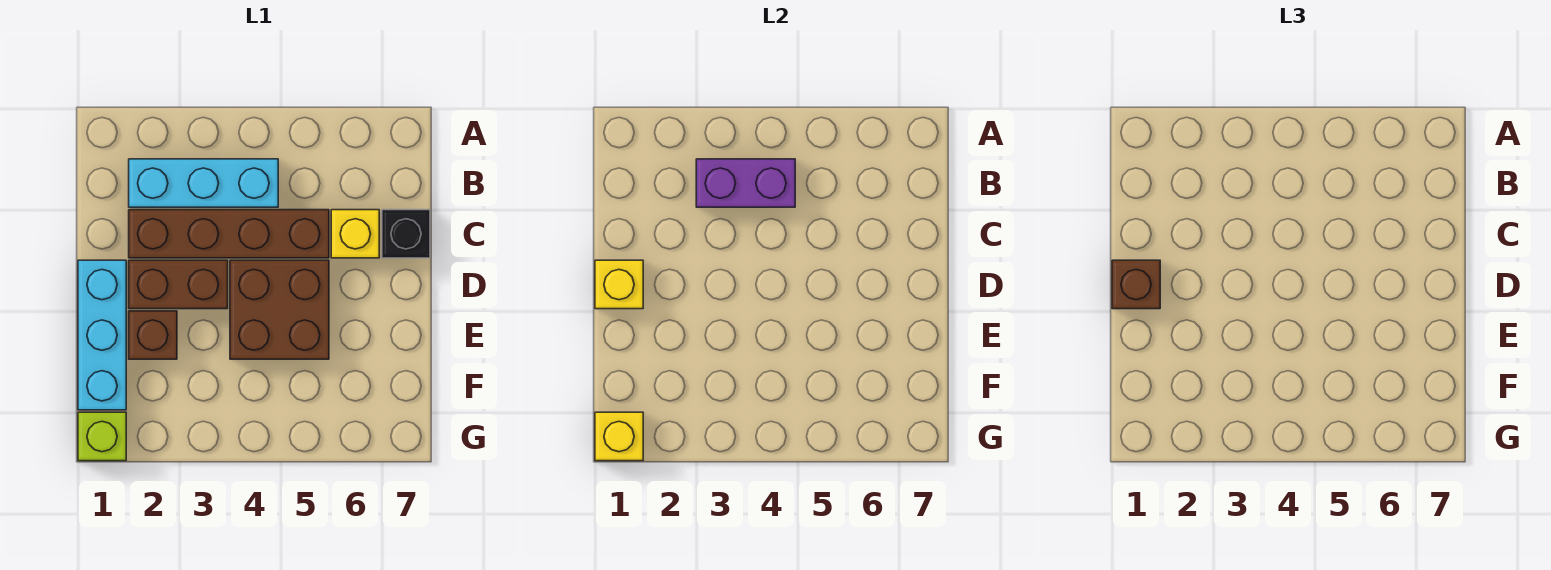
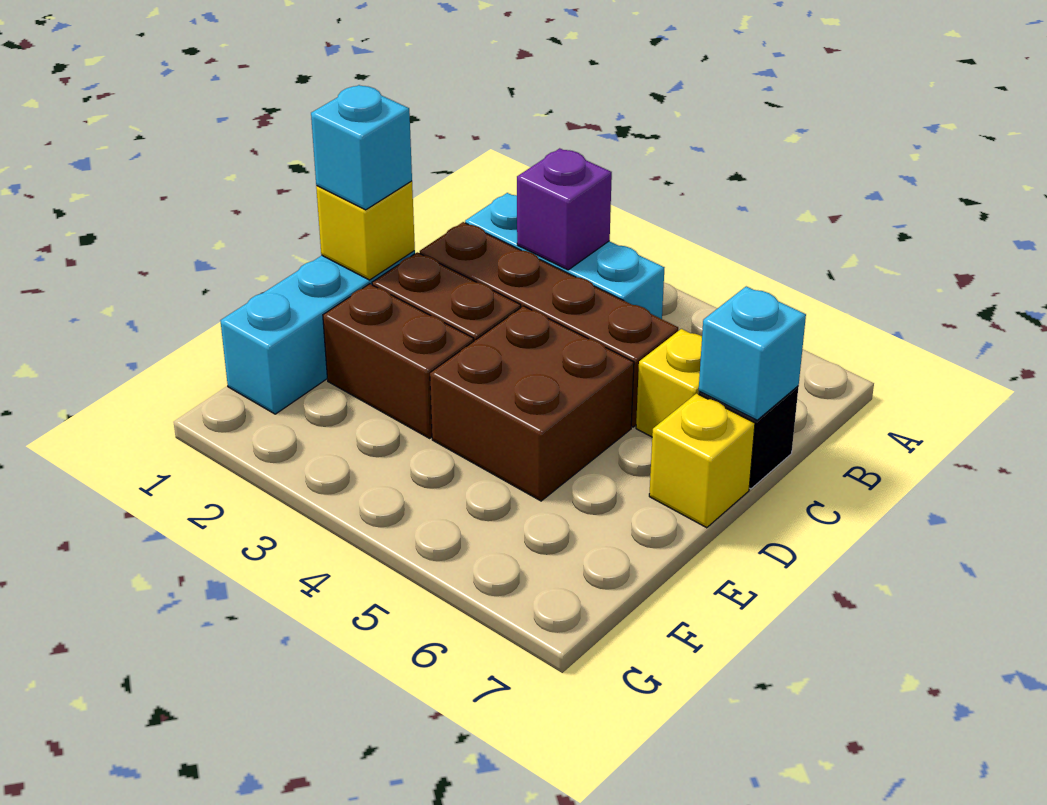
purple brick B3:B4 level 2 -> purple brick B3 level 2
none -> cyan brick C7 level 2
brown brick D1 level 3 -> cyan brick D1 level 3
brown brick E2 level 1 -> brown brick E2:E3 level 1
lime brick G1 level 1 -> none
yellow brick G1 level 2 -> yellow brick D7 level 1

